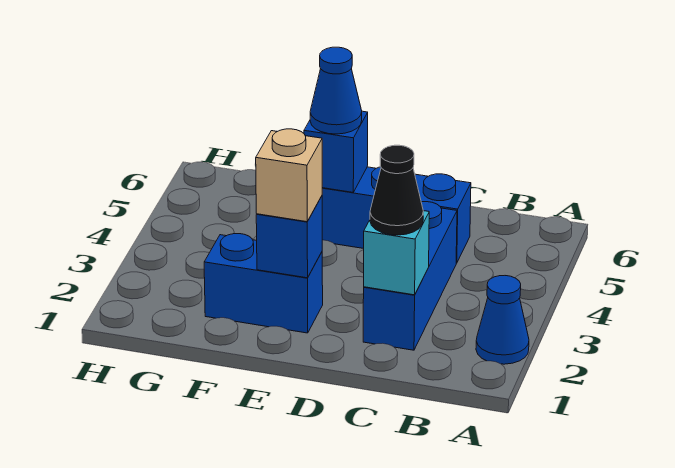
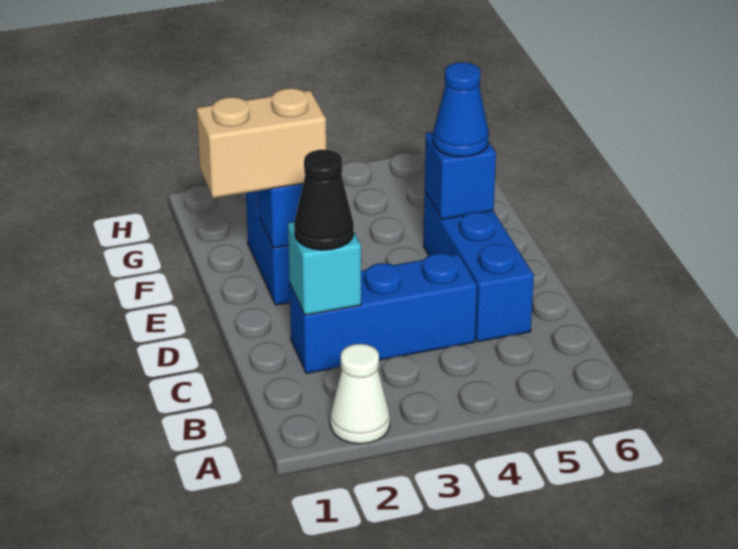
blue cone A2 level 1 -> white cone A2 level 1
tan brick E2 level 3 -> tan brick E1:E2 level 3

